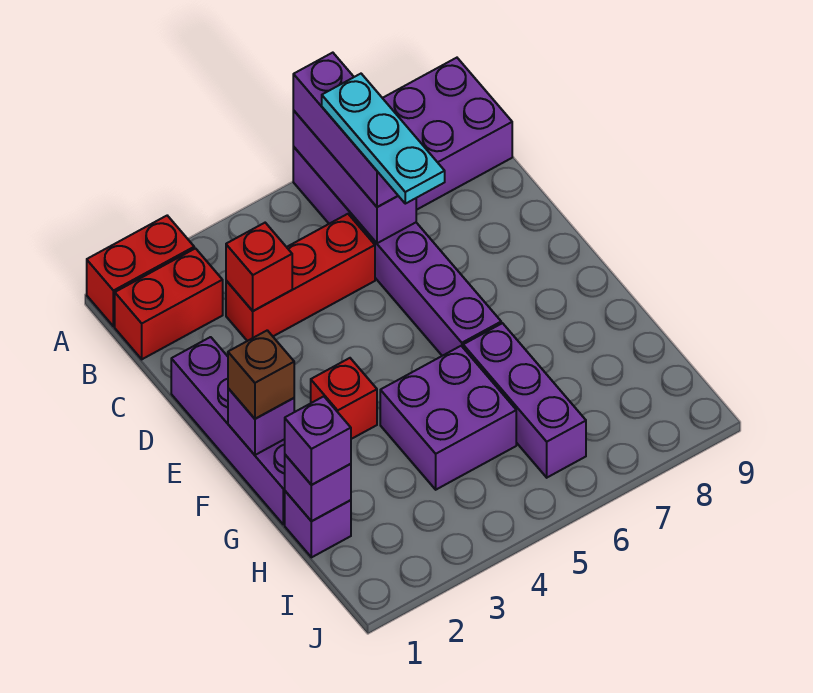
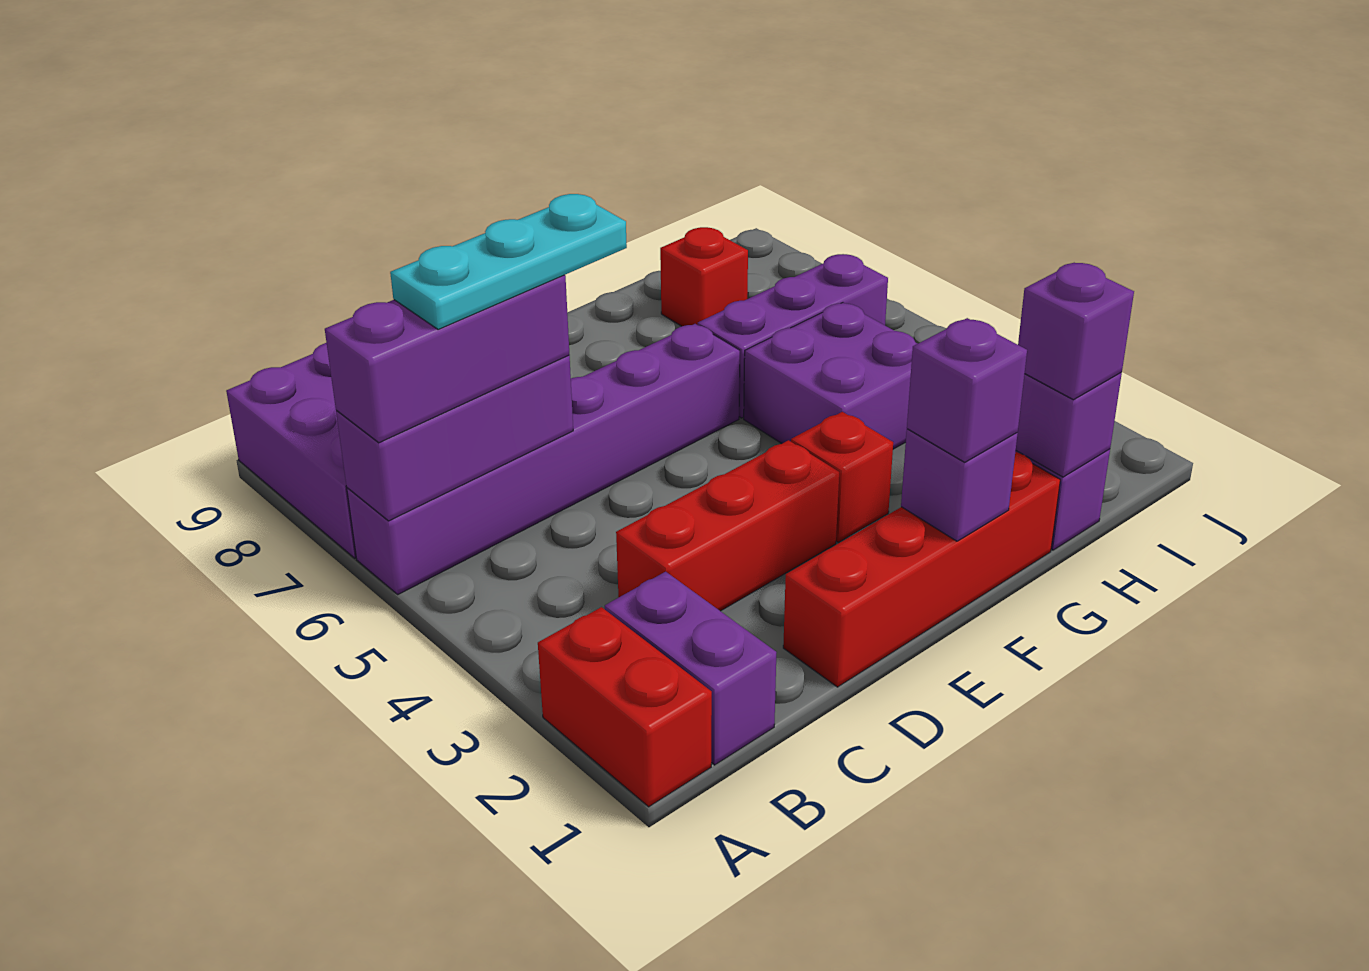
red brick B1:B2 level 1 -> purple brick B1:B2 level 1
red brick C3:C5 level 1 -> red brick C3:E3 level 1
red brick C3 level 2 -> red brick H8 level 1
purple brick D1:G1 level 1 -> red brick D1:G1 level 1
brown brick F1 level 3 -> purple brick F1 level 3

